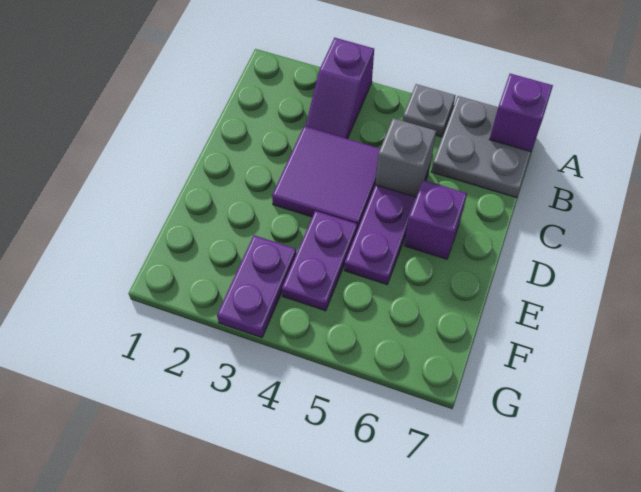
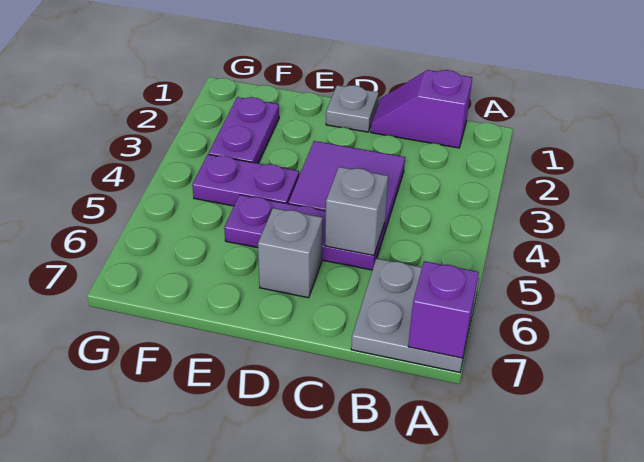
purple slope A3:B3 level 1 top A -> purple slope B1:C1 level 1 top B
grey plate A5 level 1 -> grey plate D1 level 1
purple brick D6 level 1 -> grey brick D6 level 1
purple plate F3:G3 level 1 -> purple plate F2:F3 level 1

